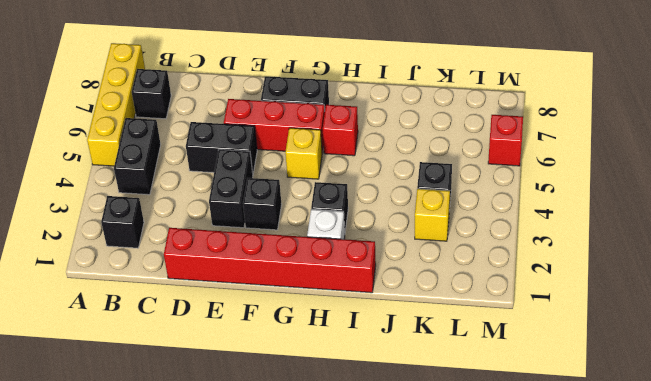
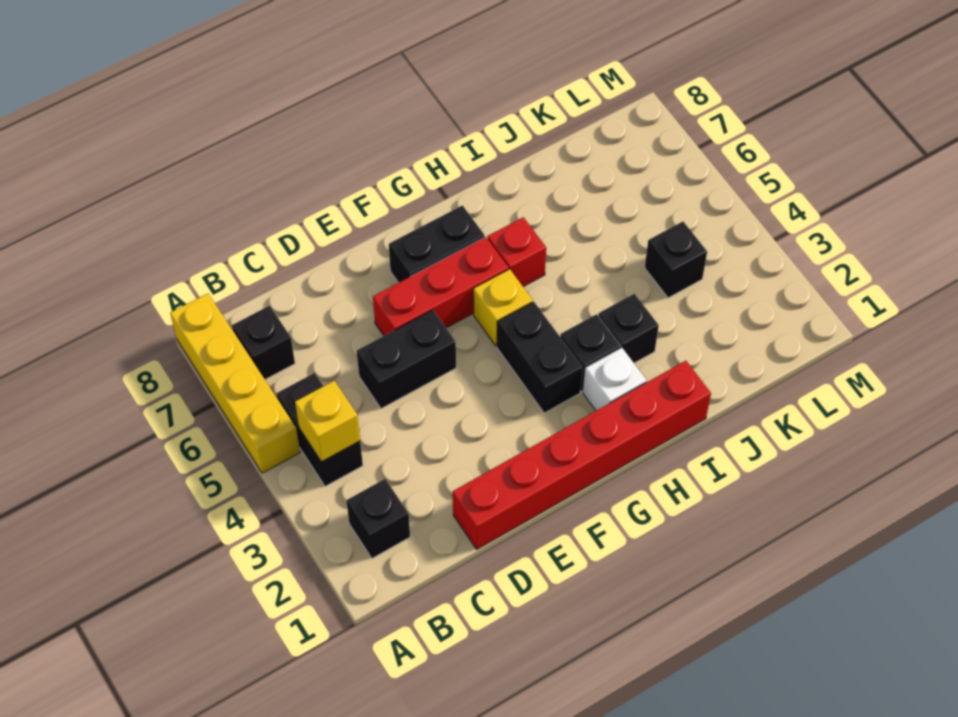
black brick E3:E4 level 1 -> black brick G3:G4 level 1
black brick F3 level 1 -> black brick I3 level 1
yellow brick K3 level 1 -> yellow brick B4 level 2
red brick M6 level 1 -> none

